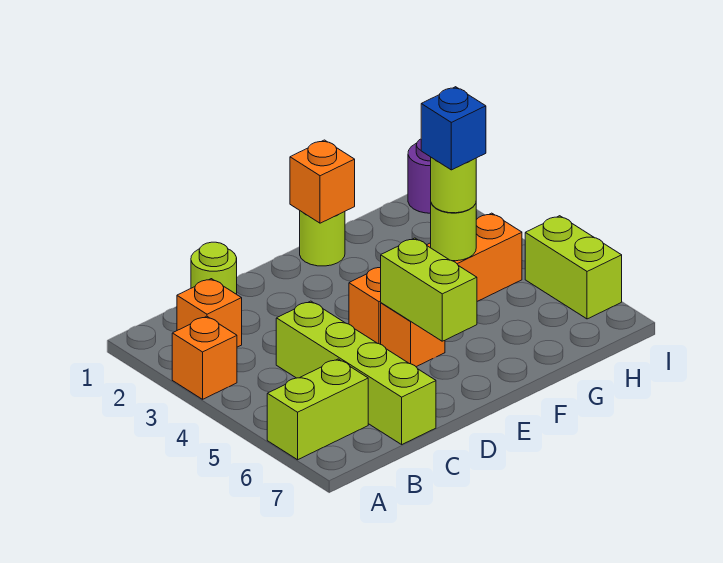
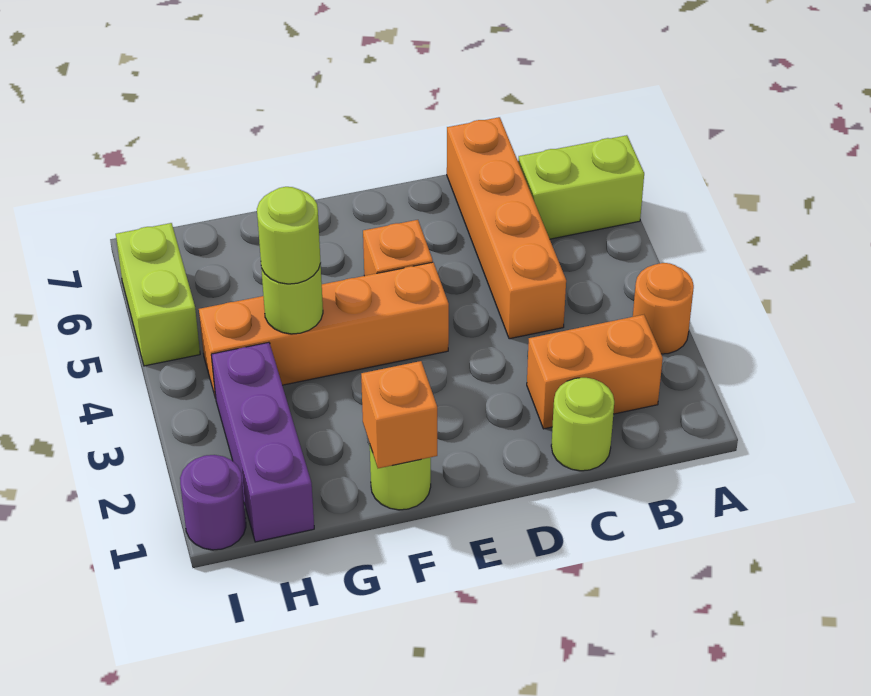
orange brick A3 level 1 -> orange round brick A3 level 1
orange brick B2 level 1 -> orange brick B2:C2 level 1
lime brick C4:C7 level 1 -> orange brick C4:C7 level 1
lime brick E5:E6 level 2 -> none
blue brick G4 level 4 -> none
none -> purple brick H1:H3 level 1

